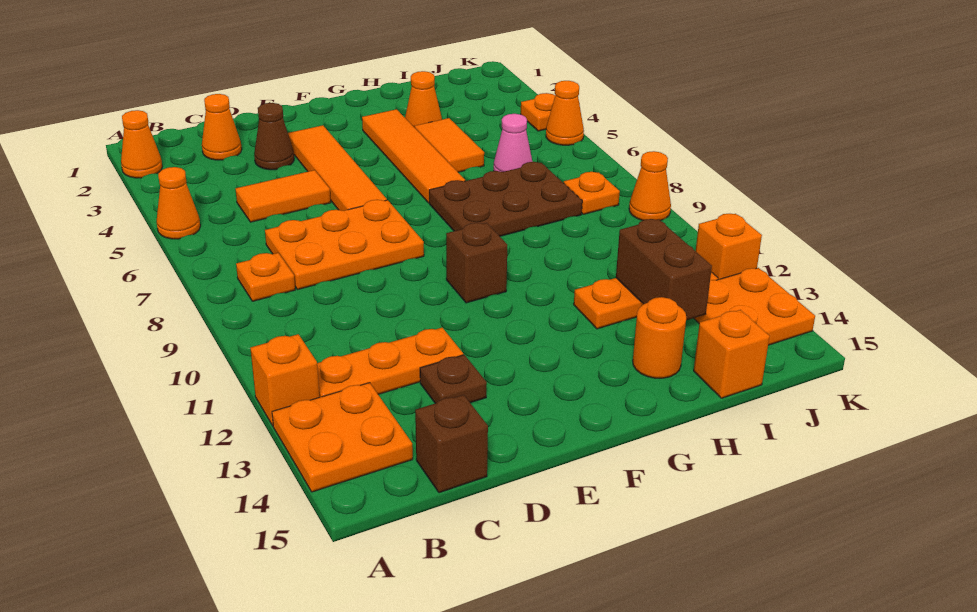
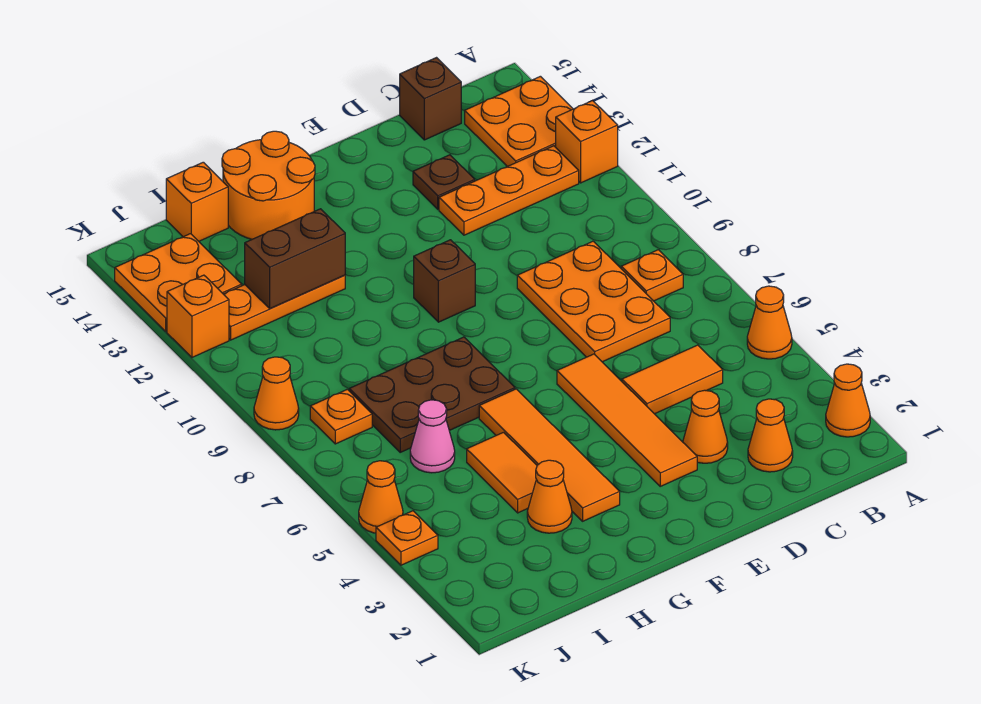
orange plate C7:E8 level 1 -> orange plate C7:D9 level 1
brown cone D3 level 1 -> orange cone D3 level 1
orange round brick H14 level 1 -> orange round brick G14:H15 level 1
brown brick I12:I13 level 2 -> brown brick H12:I12 level 2

